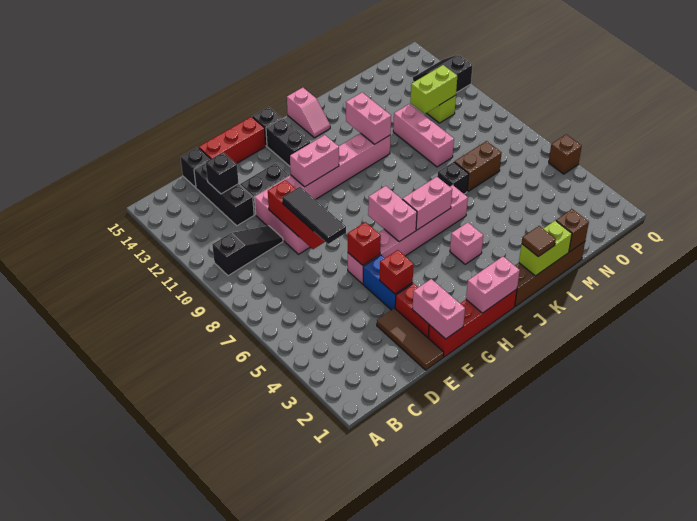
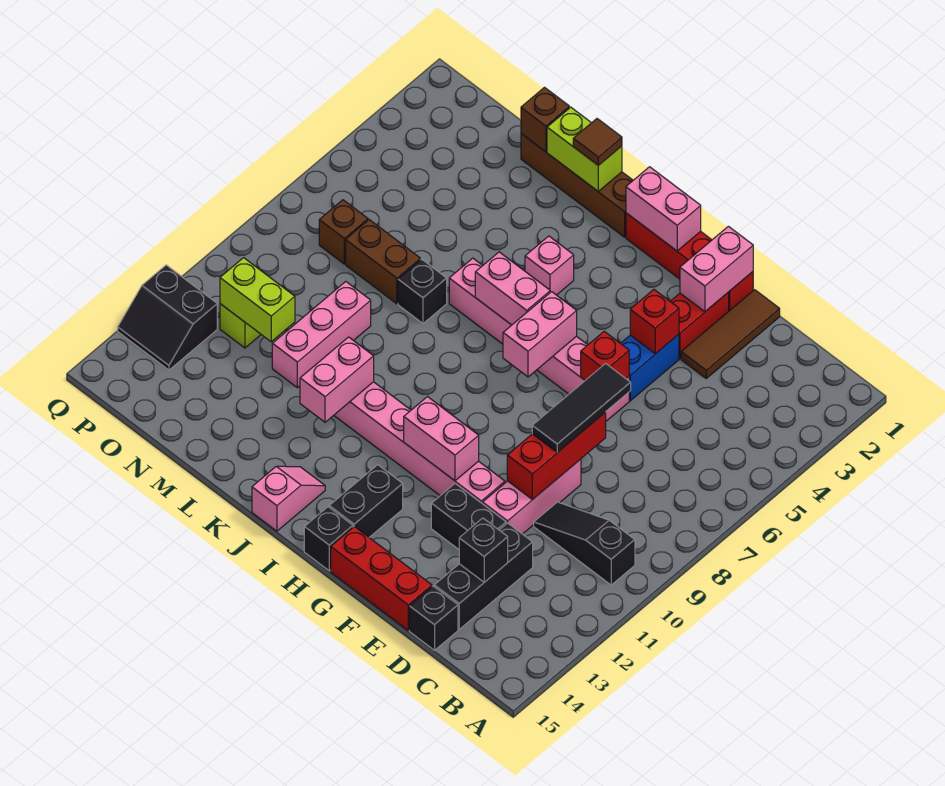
brown brick Q5 level 1 -> brown brick O7 level 1

